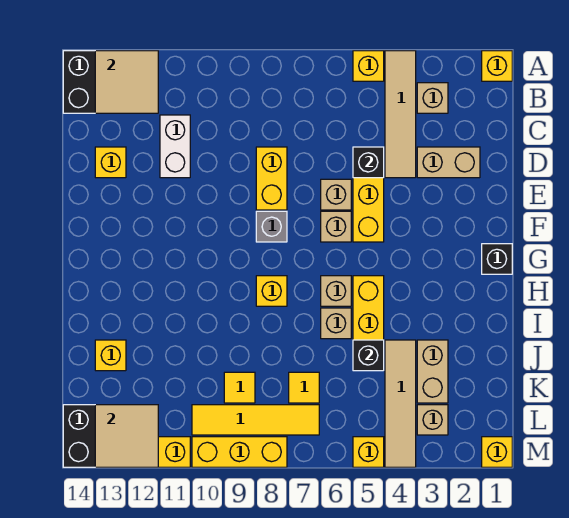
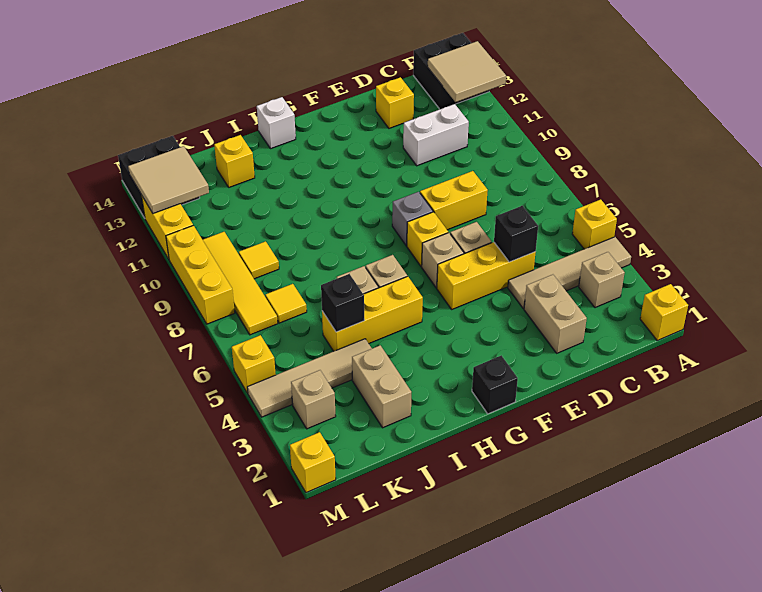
yellow brick H8 level 1 -> yellow brick F7 level 1
none -> white brick H14 level 1
tan brick J3:K3 level 1 -> tan brick J2:J3 level 1

